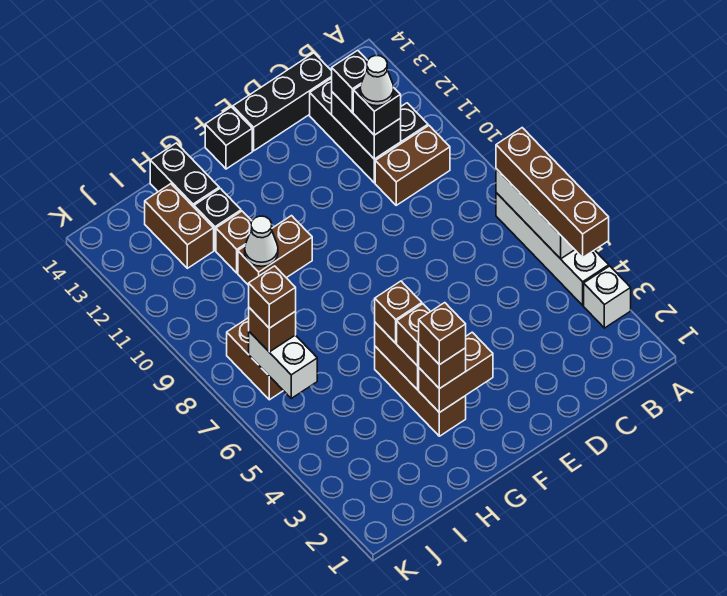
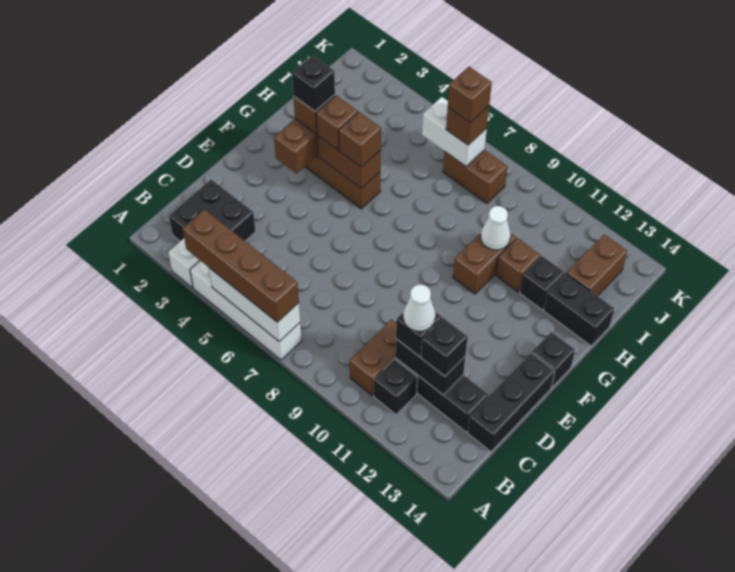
none -> black brick B2:C3 level 1
brown brick G3 level 4 -> black brick G3 level 4
brown brick I12:I13 level 1 -> brown brick I13:J13 level 1

